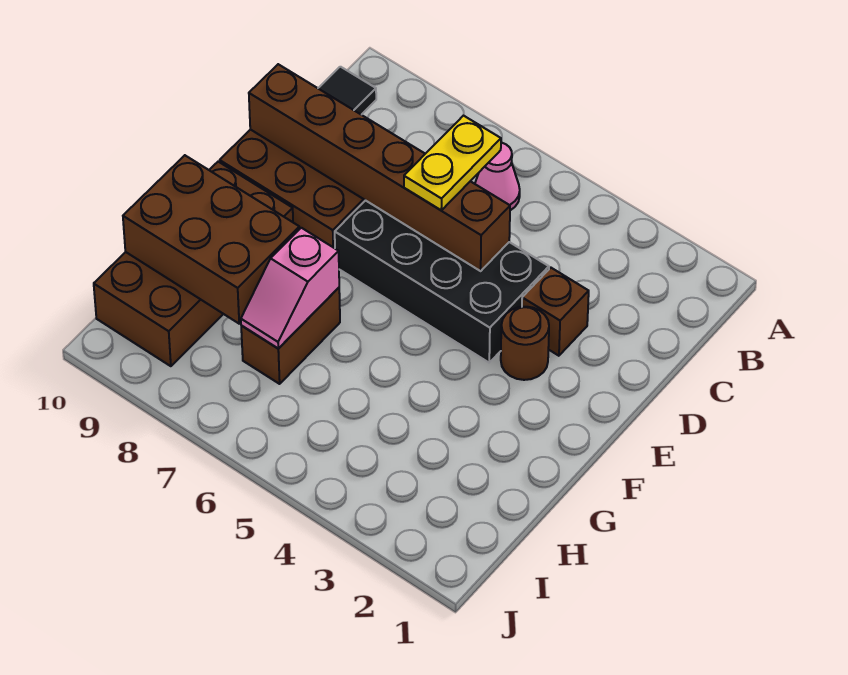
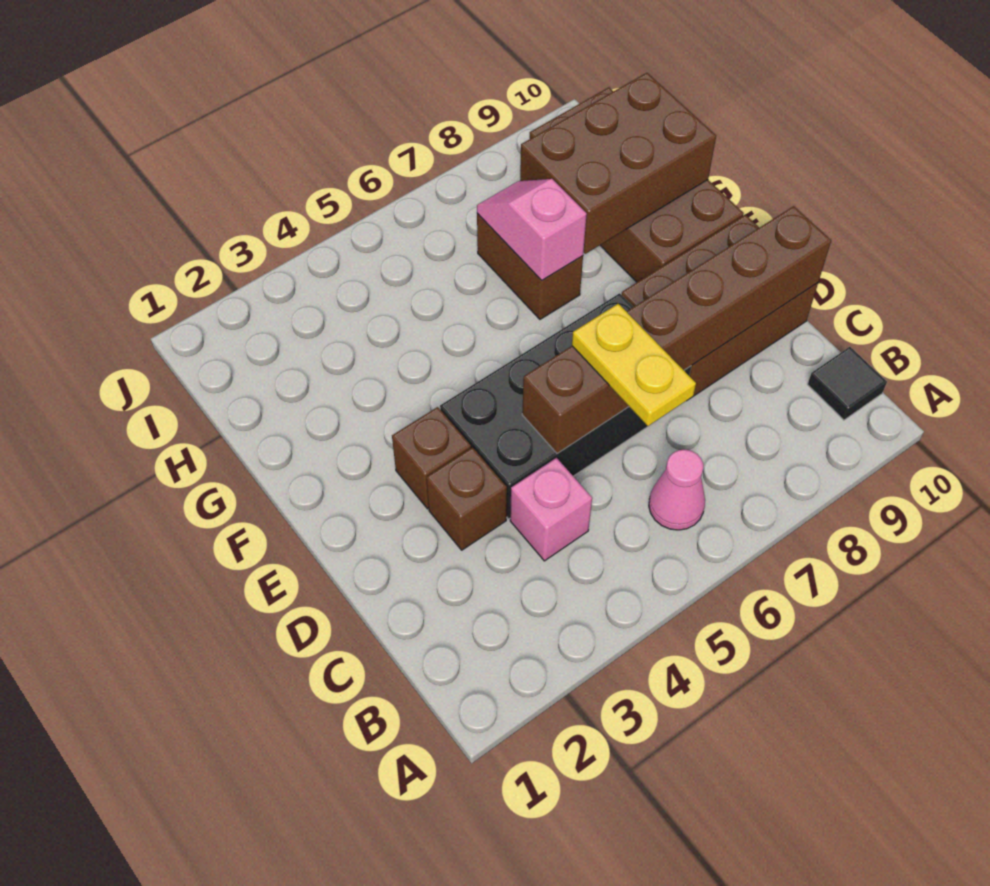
none -> pink brick C4 level 1
brown round brick E3 level 1 -> brown brick E3 level 1

